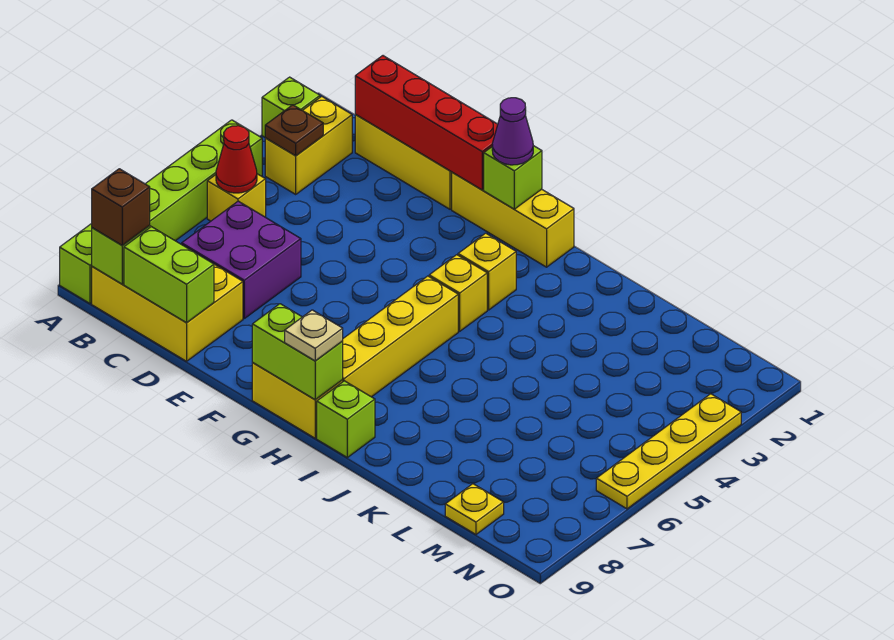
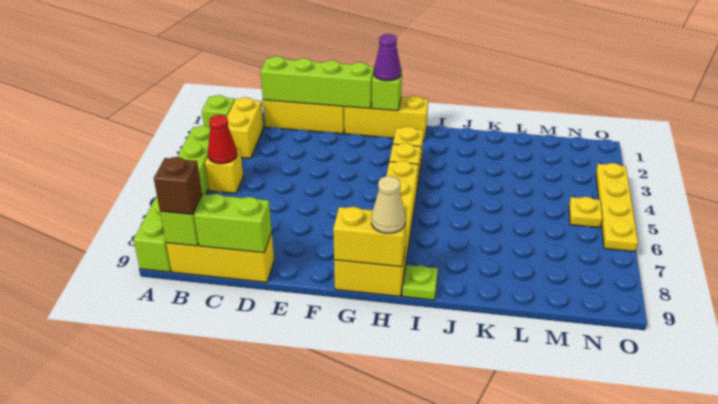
brown plate B3 level 2 -> none
yellow brick B8:D9 level 1 -> yellow brick B9:D9 level 1
red brick C1:F1 level 2 -> lime brick C1:F1 level 2
purple brick C6:D7 level 1 -> none
lime brick G9:H9 level 2 -> yellow brick G9:H9 level 2
tan plate H9 level 3 -> tan cone H9 level 3
lime brick I9 level 1 -> lime plate I9 level 1
yellow plate M9 level 1 -> yellow plate N5 level 1

